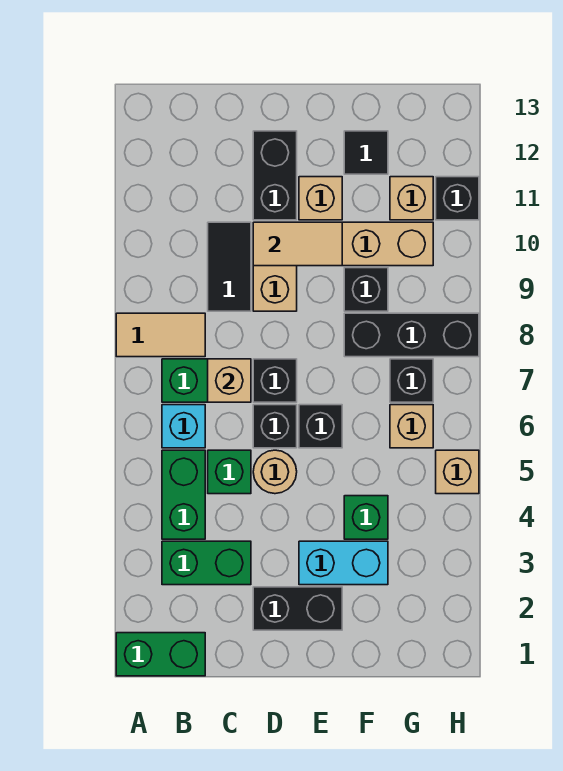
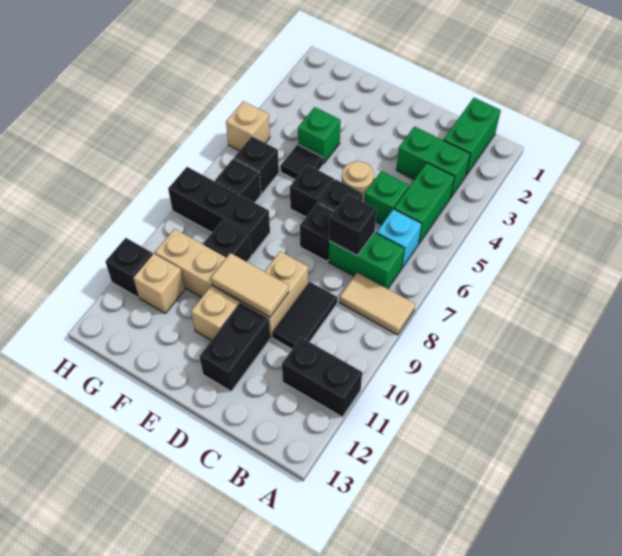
green brick A1:B1 level 1 -> green brick B1:B2 level 1
tan brick C7 level 2 -> black brick C7 level 2
black brick D2:E2 level 1 -> black brick A11:B11 level 1
cyan brick E3:F3 level 1 -> none
black tile F12 level 1 -> black tile F5 level 1
tan brick G6 level 1 -> black brick G6 level 1

